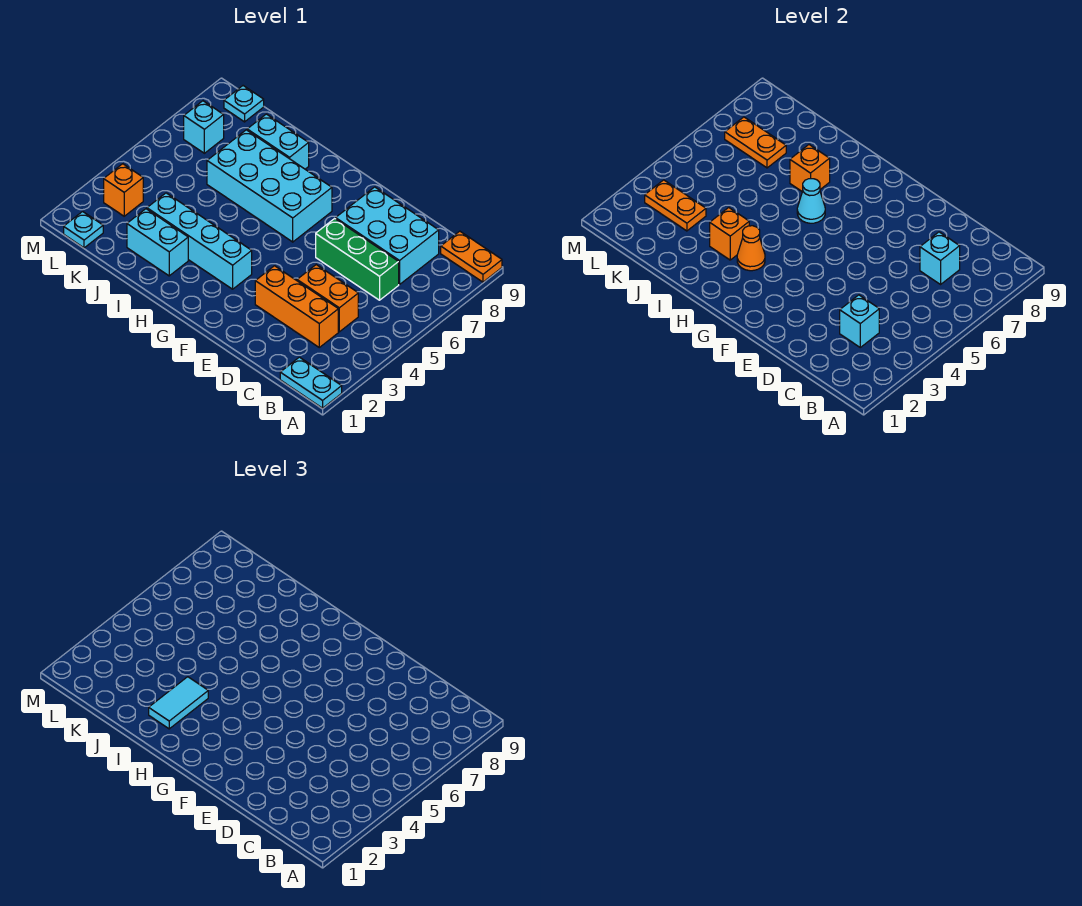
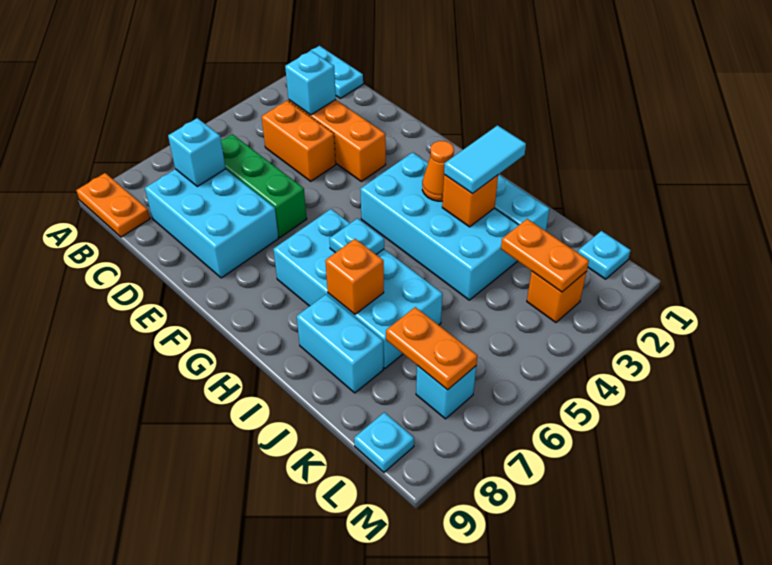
cyan brick G3:J3 level 1 -> cyan brick G3:J4 level 1
cyan cone H6 level 2 -> cyan plate H6 level 2

